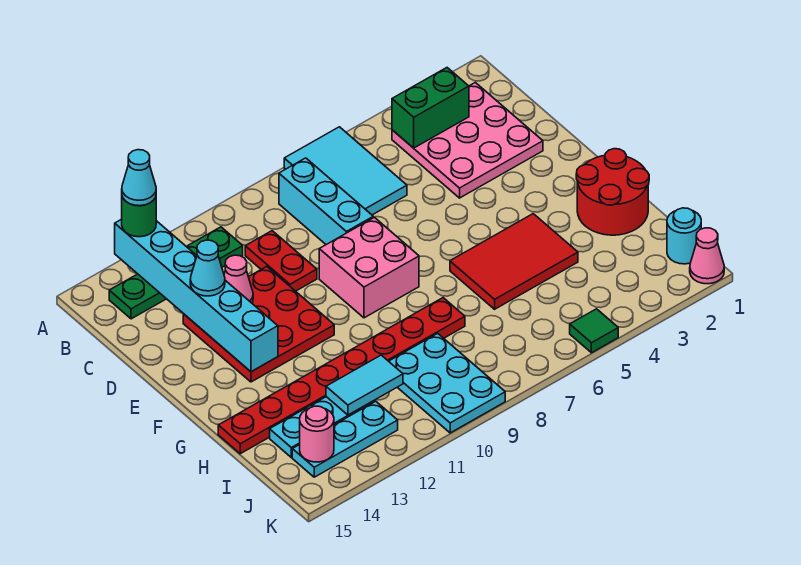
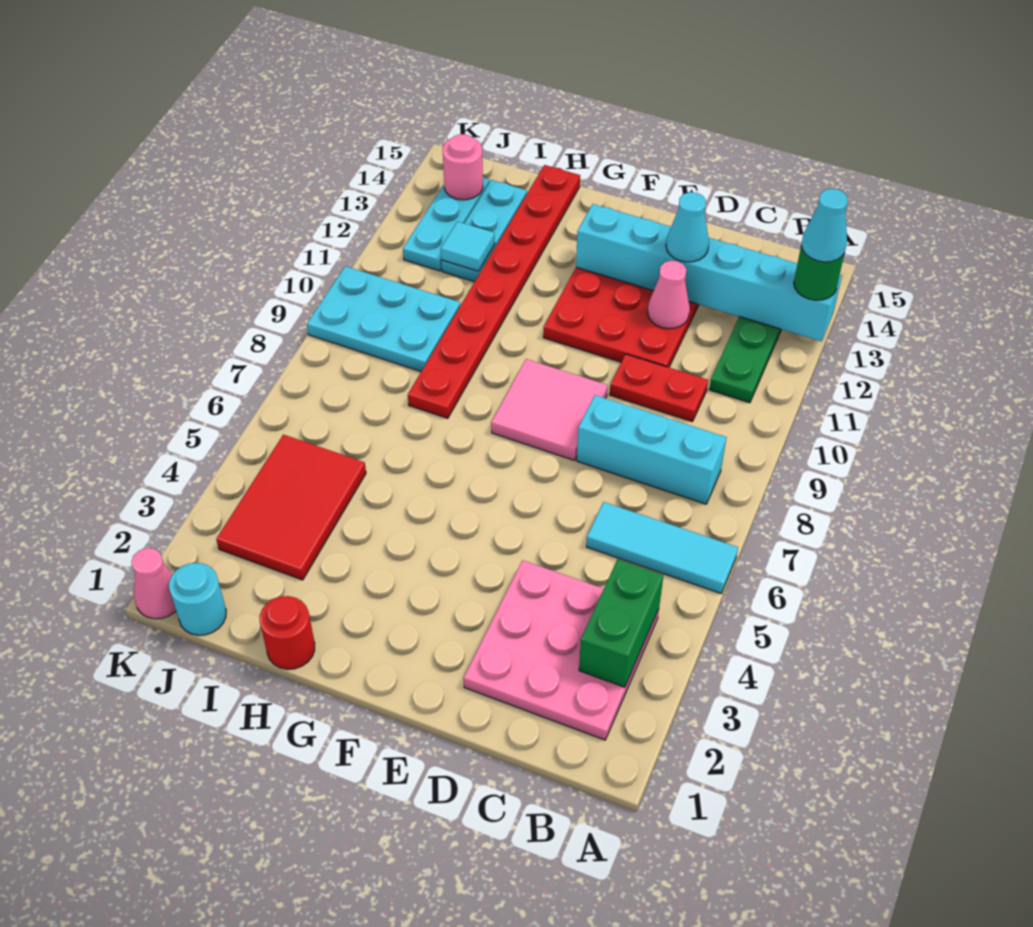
cyan tile A6:C7 level 1 -> cyan tile A6:C6 level 1
pink brick E8:F9 level 1 -> pink tile E8:F9 level 1
red round brick G1:H2 level 1 -> red round brick H1 level 1
red tile G4:H6 level 1 -> red tile I3:J5 level 1
cyan tile I11:I12 level 2 -> cyan tile I12 level 2
green tile K5 level 1 -> none

